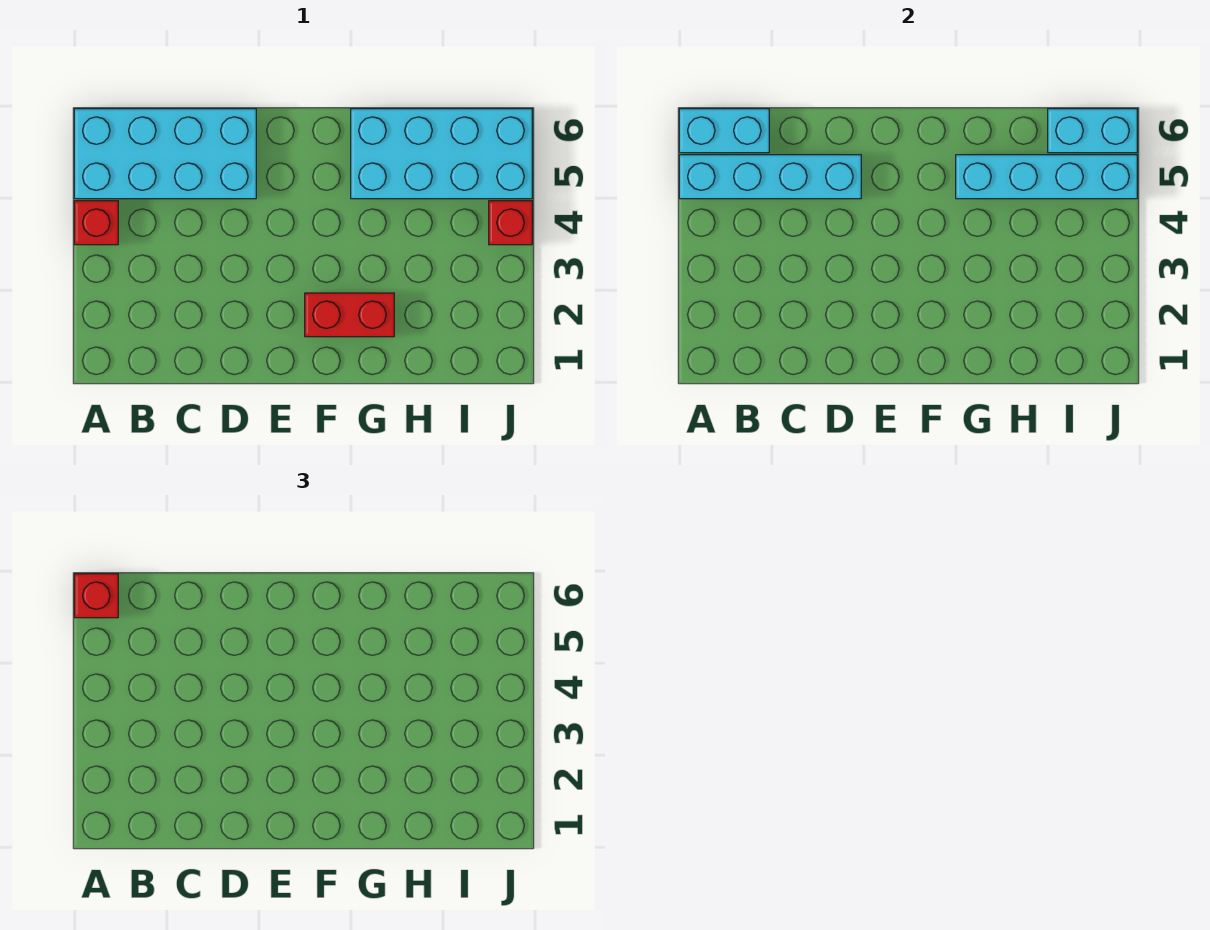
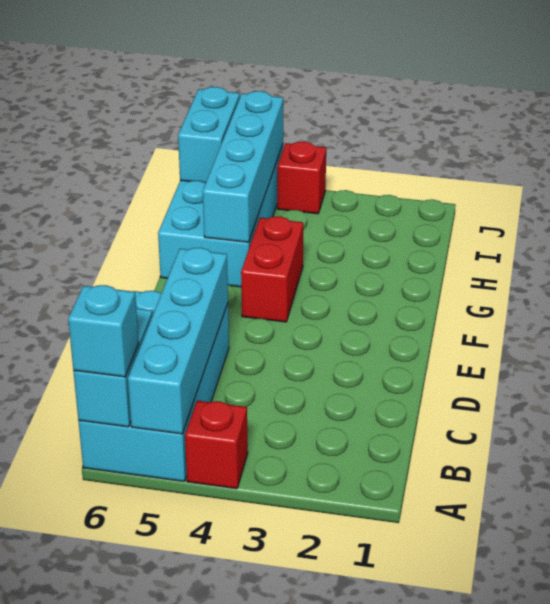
red brick A6 level 3 -> cyan brick A6 level 3
red brick F2:G2 level 1 -> red brick F4:G4 level 1

